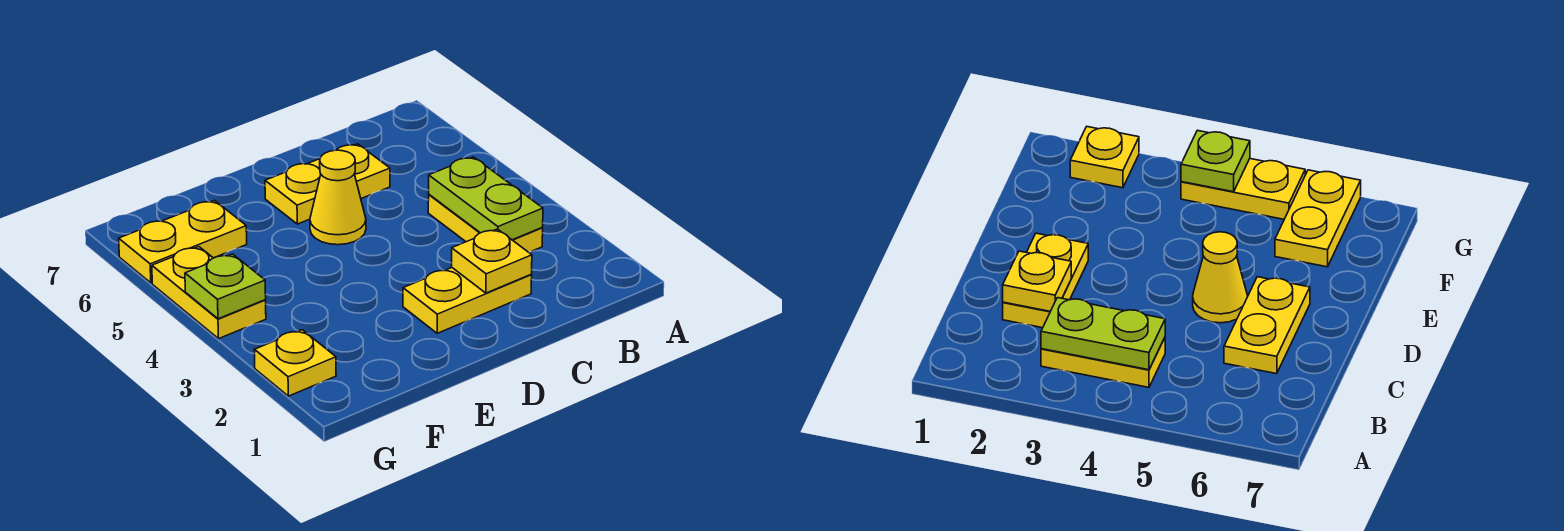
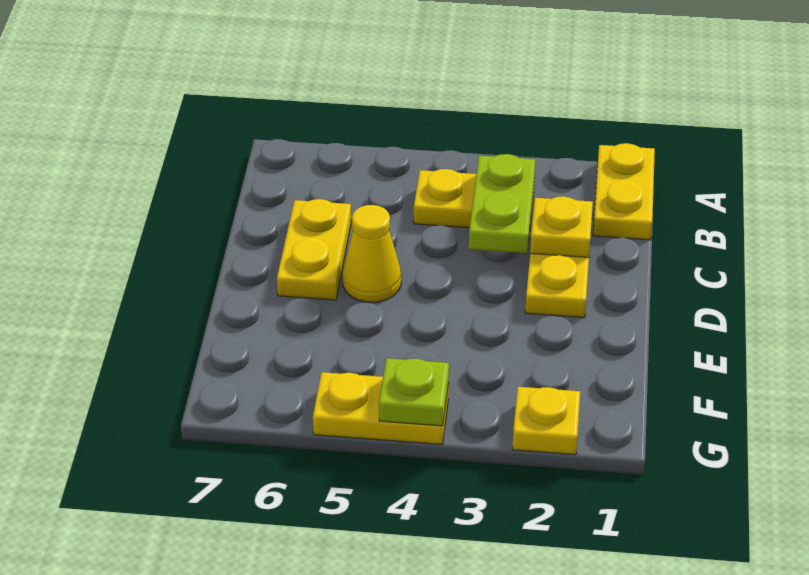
lime plate B3:B4 level 2 -> lime plate B3:C3 level 2
yellow plate F6:G6 level 1 -> yellow plate A1:B1 level 1

